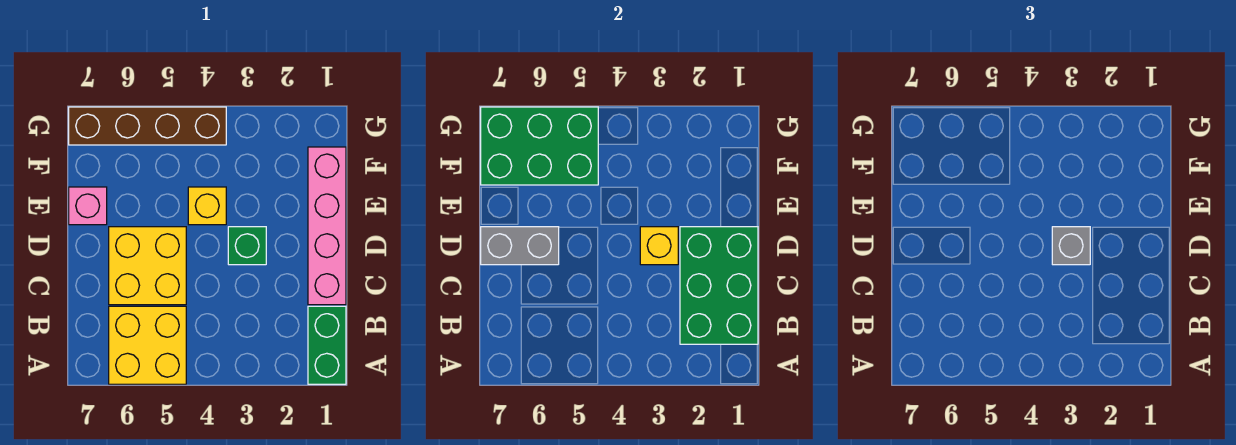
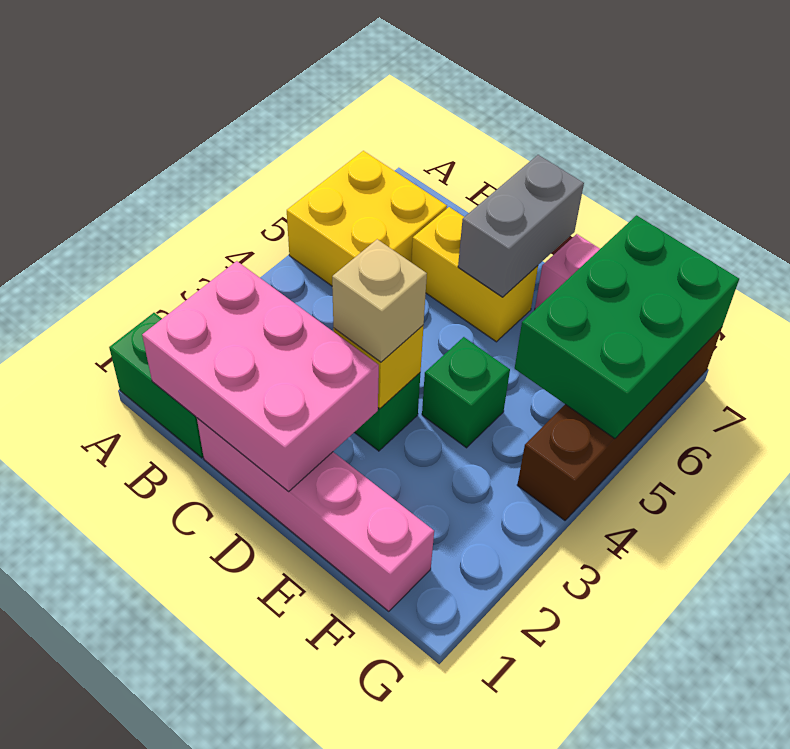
green brick B1:D2 level 2 -> pink brick B1:D2 level 2
yellow brick C5:D6 level 1 -> yellow brick C6:D6 level 1
grey brick D3 level 3 -> tan brick D3 level 3
yellow brick E4 level 1 -> green brick E4 level 1

